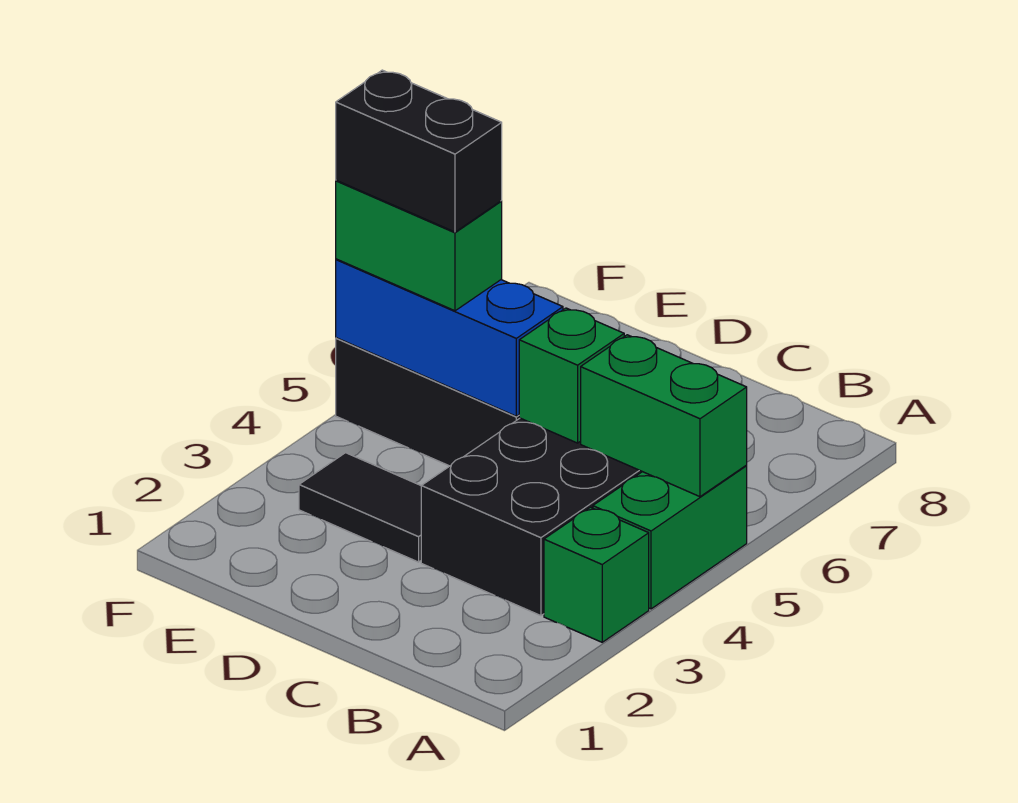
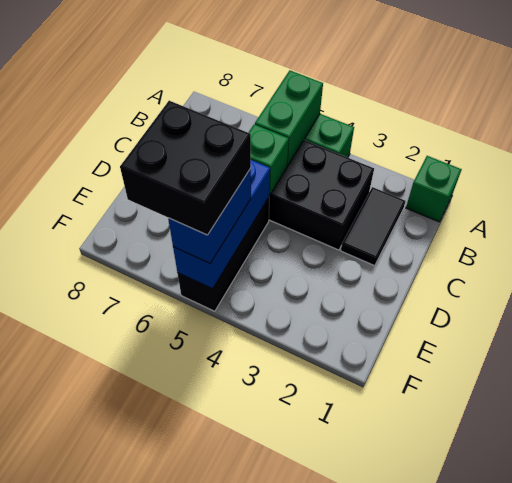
green brick A3 level 1 -> green brick A1 level 1
black tile D3:E3 level 1 -> black tile B2:C2 level 1
green brick E5:F5 level 3 -> blue brick E5:F5 level 3
black brick E5:F5 level 4 -> black brick E5:F6 level 4

